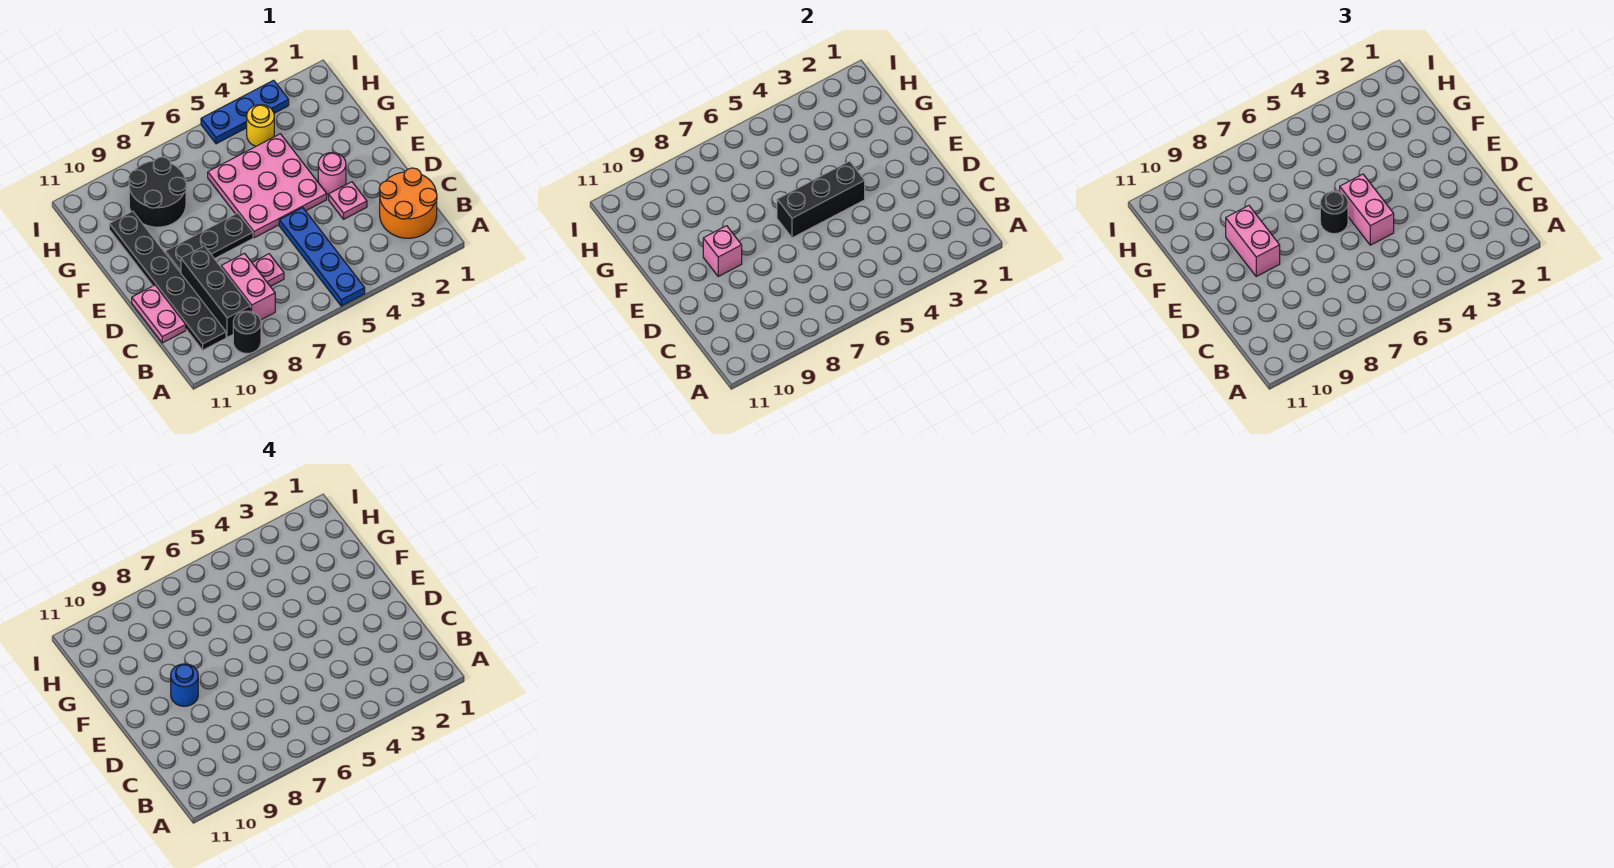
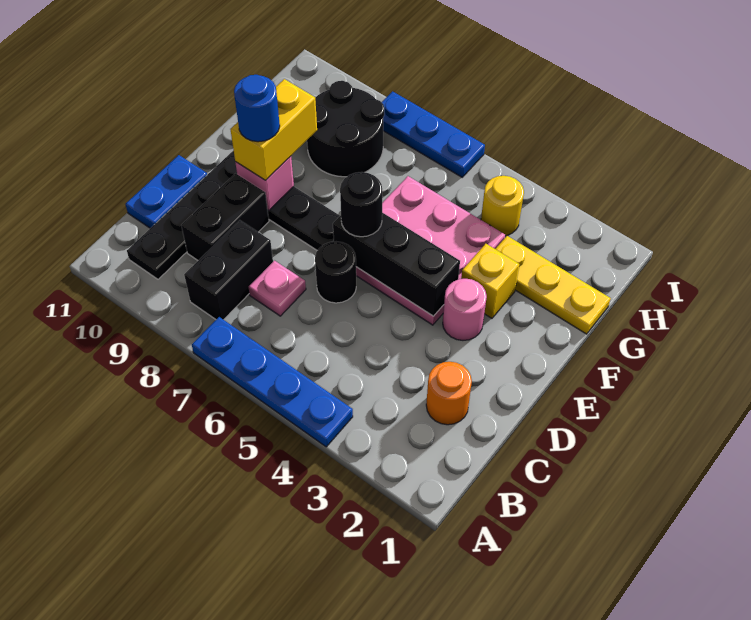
blue plate A5:D5 level 1 -> blue plate A4:A7 level 1
black round brick A9 level 1 -> black round brick D6 level 1
orange round brick B1:C2 level 1 -> orange round brick C2 level 1
pink brick B8:C8 level 1 -> black brick B8:C8 level 1
black brick B9:D9 level 1 -> black brick C9:D9 level 1
pink plate C11:D11 level 1 -> blue plate C11:D11 level 1
pink plate D3 level 1 -> none
pink brick D5:E5 level 3 -> none
pink brick E9:F9 level 3 -> yellow brick E9:F9 level 3
none -> yellow brick F3 level 1
none -> yellow plate G1:G3 level 1
blue plate I3:I5 level 1 -> blue plate I6:I8 level 1

